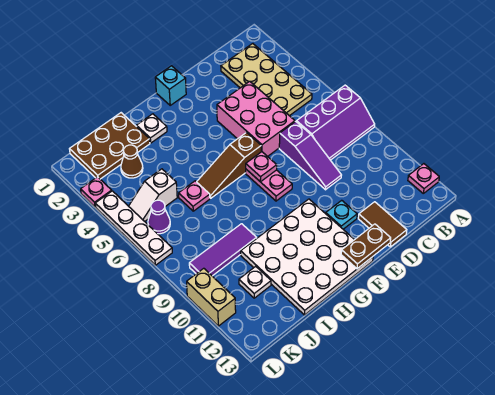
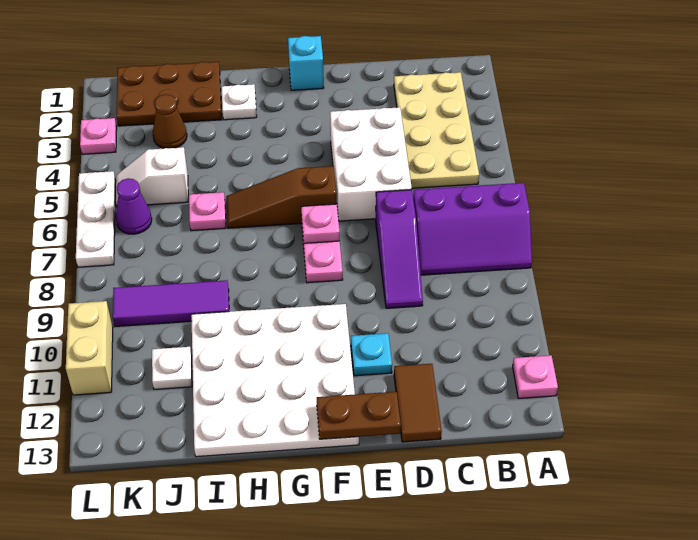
pink brick D4:E6 level 1 -> white brick D4:E6 level 1
white plate L4:L7 level 1 -> white plate L5:L7 level 1

